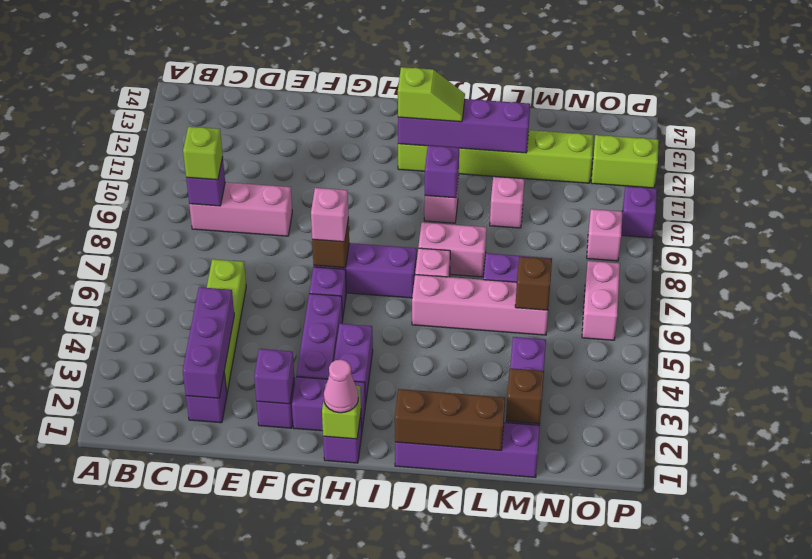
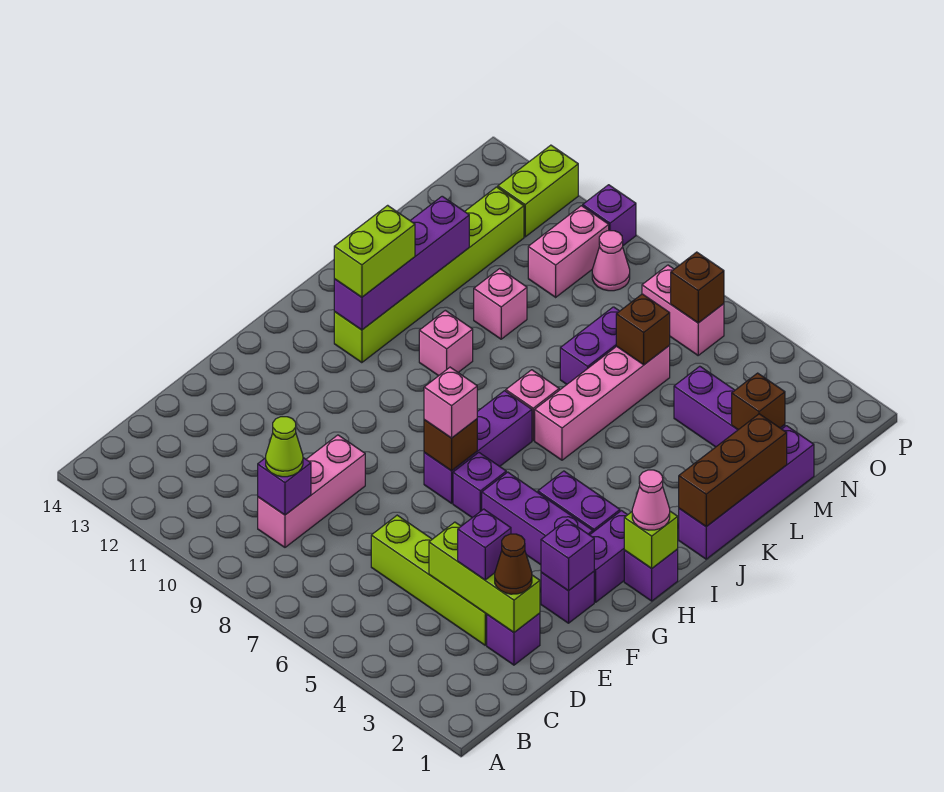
lime brick C9 level 3 -> lime cone C9 level 3
purple brick D2:D4 level 2 -> lime brick D2:D4 level 2
none -> brown cone D2 level 3
lime slope I12:J12 level 3 top I -> lime brick I12:J12 level 3
pink brick J8:K8 level 1 -> pink brick N10:O10 level 1
purple brick J10 level 2 -> purple brick D3 level 3
none -> brown brick O6 level 2
pink brick O9 level 1 -> pink cone O9 level 1

